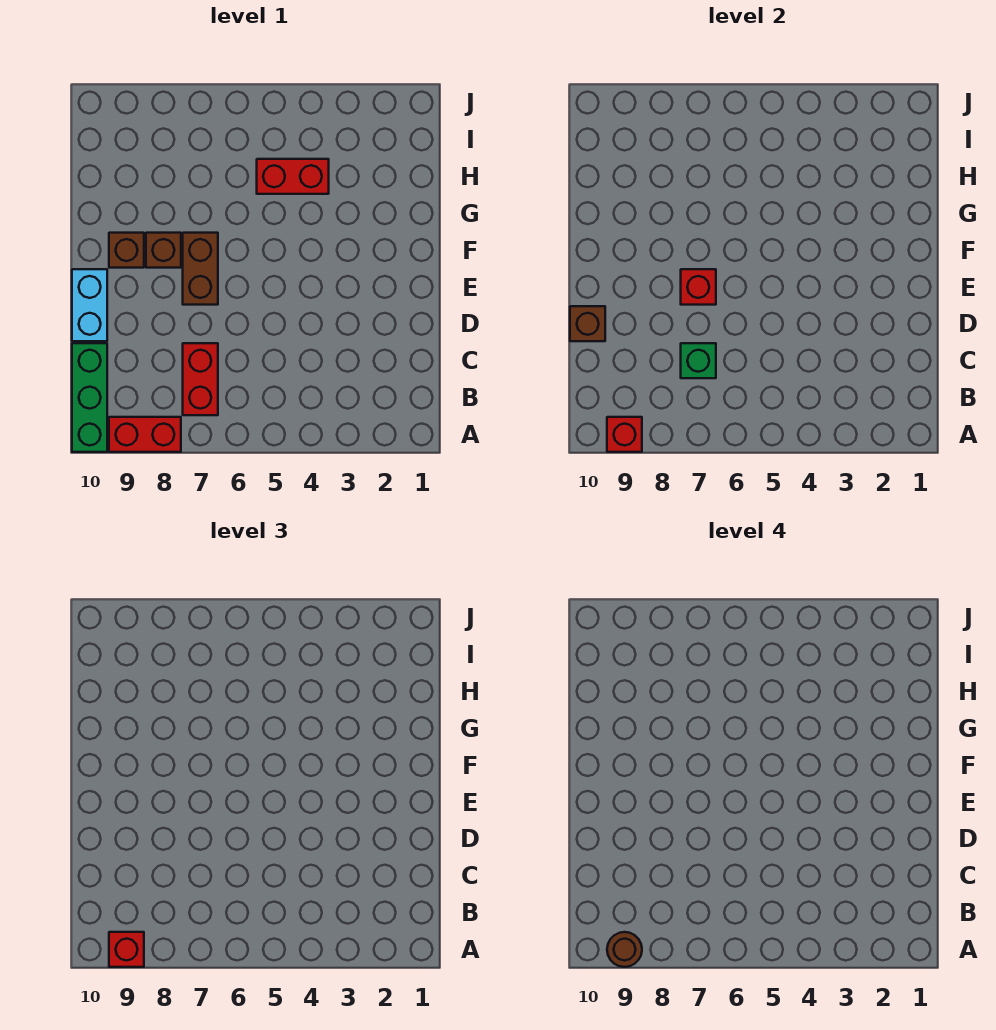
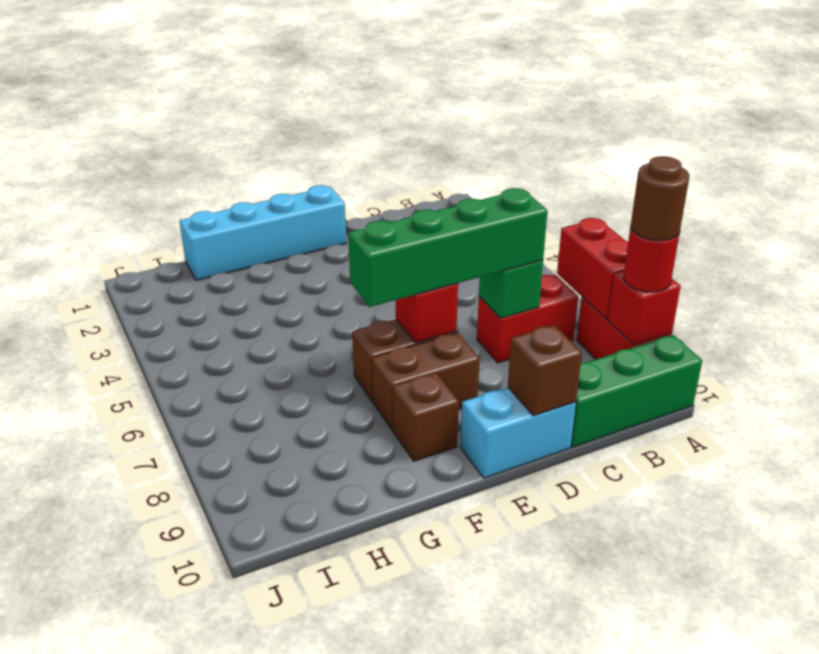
red brick A9 level 3 -> red round brick A9 level 3
none -> green brick C7:F7 level 3
none -> cyan brick E1:H1 level 1
brown brick F8 level 1 -> brown brick E8:F8 level 1
red brick H4:H5 level 1 -> red brick A7:A8 level 2

